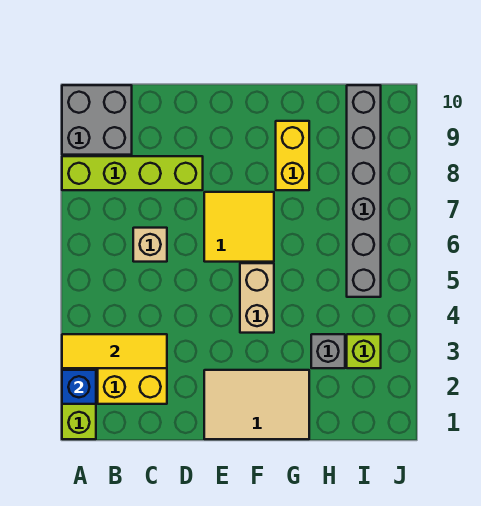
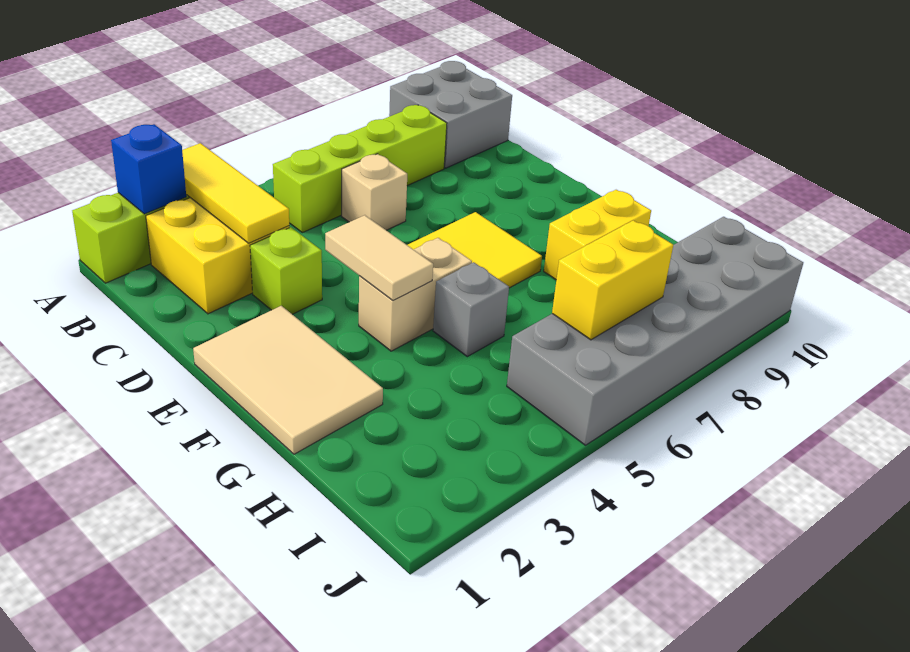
lime brick A8:D8 level 1 -> lime brick B5:B8 level 1
none -> tan tile E4:F4 level 2
grey brick H3 level 1 -> grey brick G5 level 1
lime brick I3 level 1 -> lime brick D3 level 1
grey brick I5:I10 level 1 -> grey brick I5:J10 level 1
none -> yellow brick I6:I7 level 2

